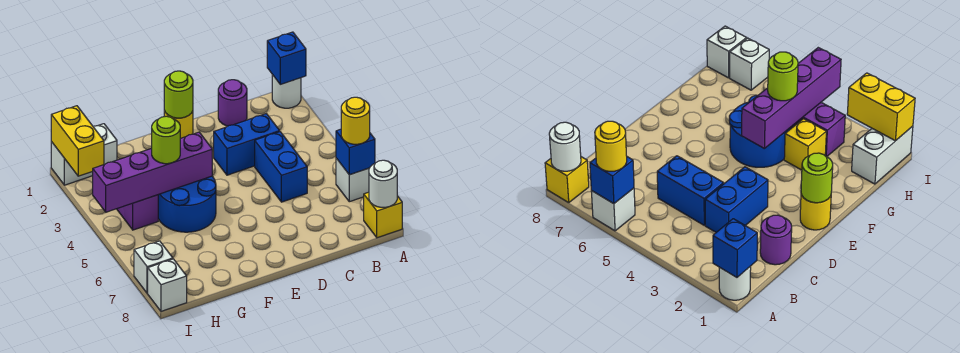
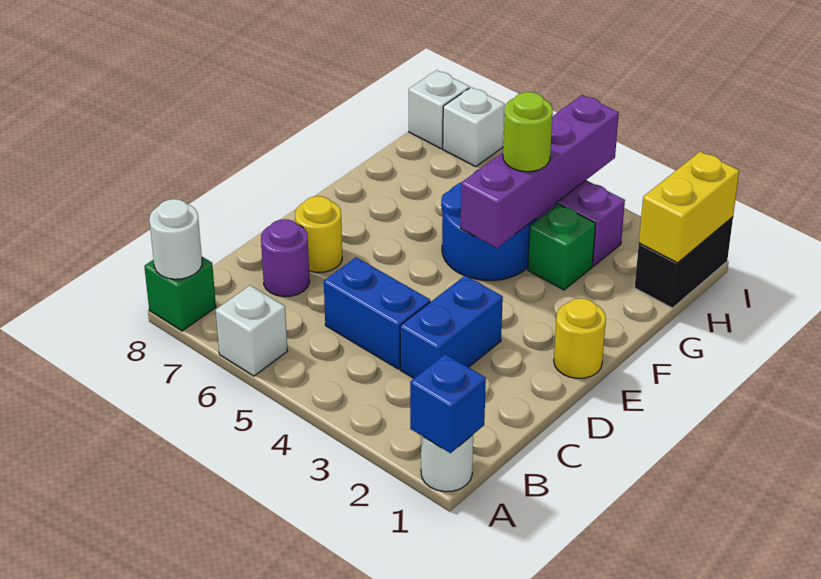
blue brick A6 level 2 -> none
yellow round brick A6 level 3 -> yellow round brick D7 level 1
yellow brick A8 level 1 -> green brick A8 level 1
purple round brick C1 level 1 -> purple round brick C7 level 1
lime round brick E1 level 2 -> none
yellow brick G3 level 1 -> green brick G3 level 1
white brick H1:I1 level 1 -> black brick H1:I1 level 1
yellow brick I1:I2 level 2 -> yellow brick H1:I1 level 2

